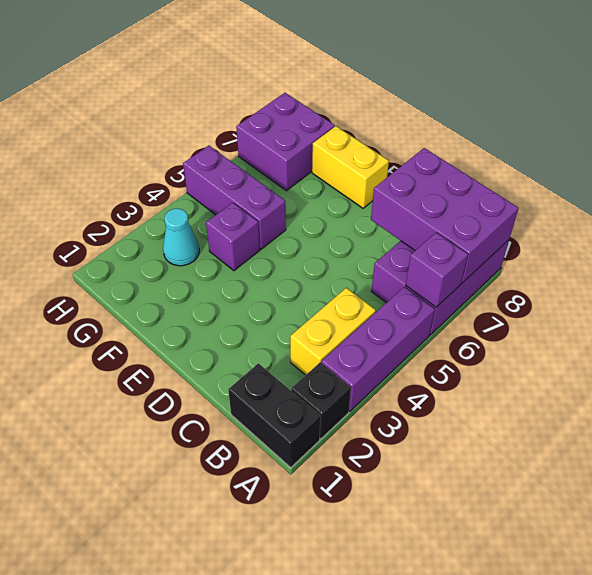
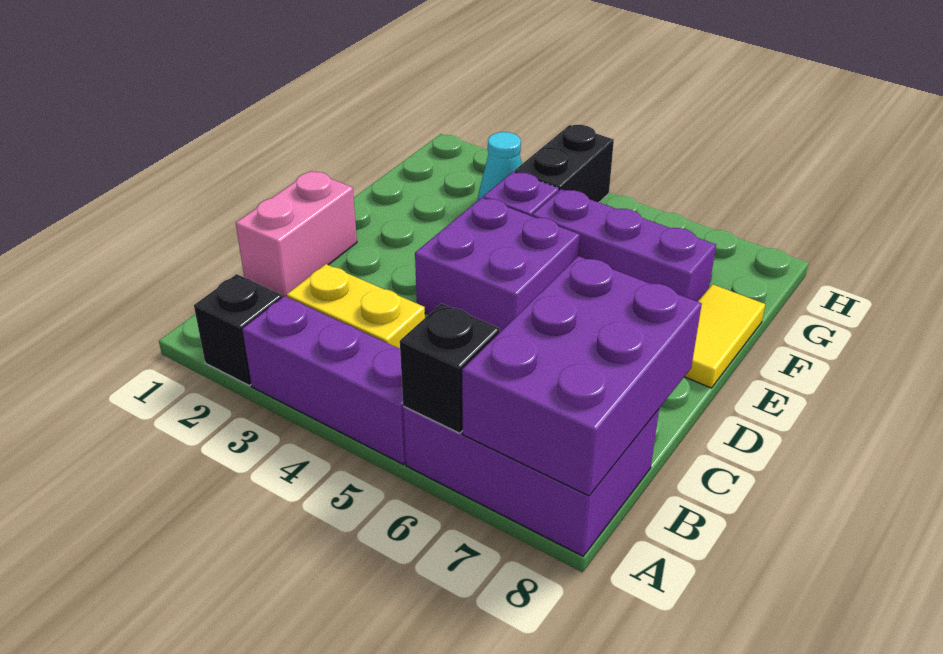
black brick A1:B1 level 1 -> black brick G4:H4 level 1
purple brick A6 level 2 -> black brick A6 level 2
none -> pink brick C1:D1 level 1
yellow brick E8:F8 level 1 -> yellow tile E8:F8 level 1
purple brick F5:H5 level 1 -> purple brick F5:F7 level 1
purple brick G7:H8 level 1 -> purple brick D4:E5 level 1

